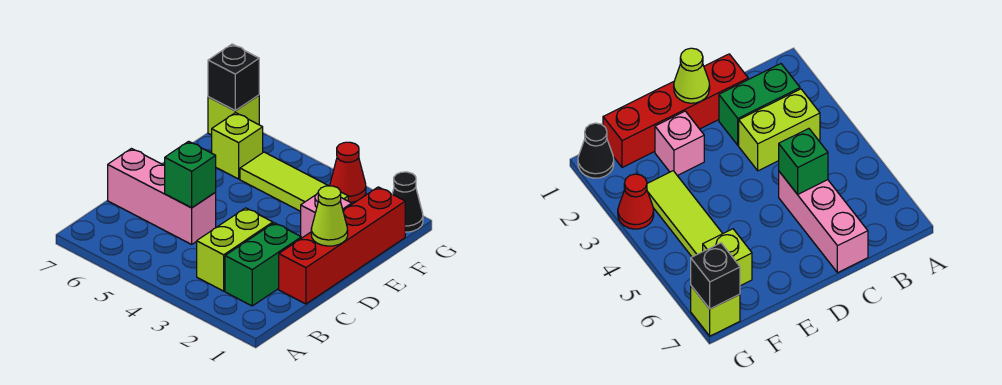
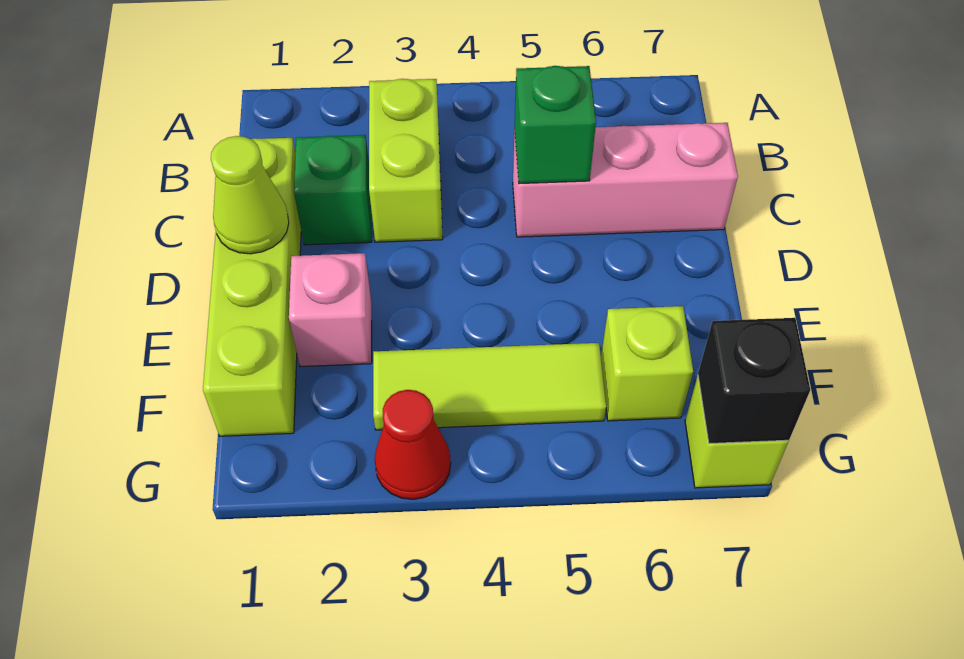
green brick B2:C2 level 1 -> green brick C2 level 1
red brick C1:F1 level 1 -> lime brick C1:F1 level 1
black cone G1 level 1 -> none

